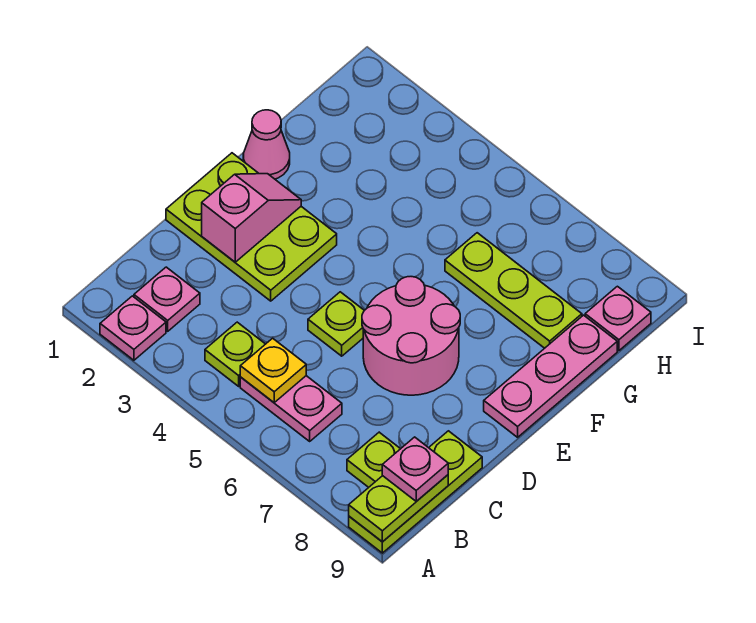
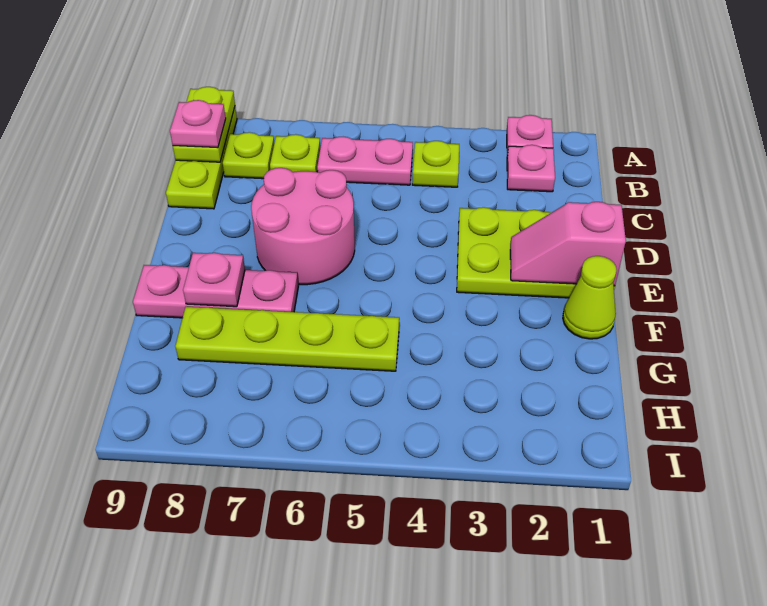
yellow plate B5 level 2 -> none
pink slope D2:E2 level 2 top D -> pink slope E1:E2 level 2 top 1
lime plate D5 level 1 -> lime plate B7 level 1
pink plate E9:G9 level 1 -> pink plate F7:F9 level 1
pink cone F1 level 1 -> lime cone F1 level 1
lime plate G6:G8 level 1 -> lime plate G5:G8 level 1
pink plate H9 level 1 -> pink plate F8 level 2

